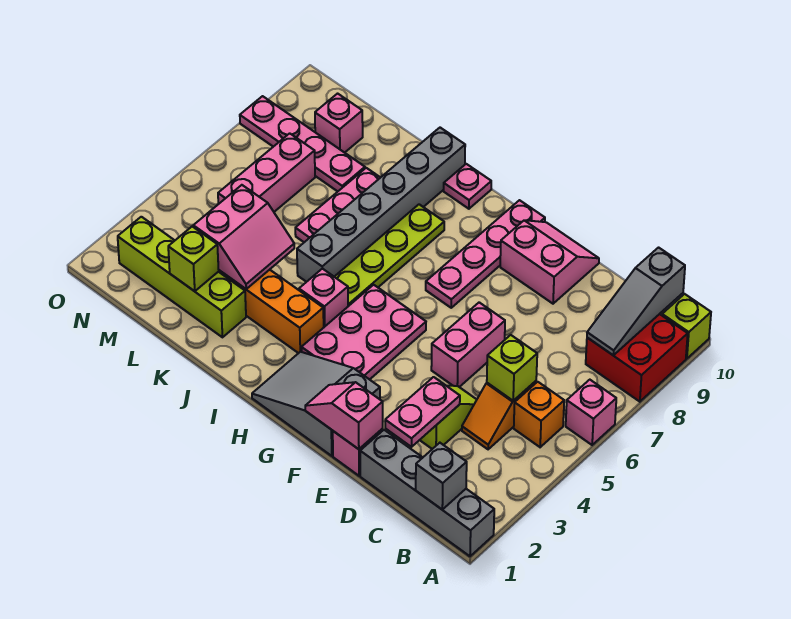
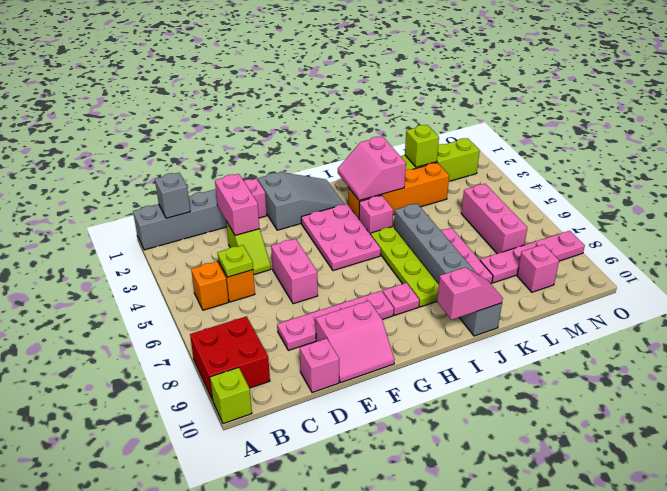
pink brick A6 level 1 -> pink brick D10 level 1
grey slope B8:B10 level 2 top 10 -> none
lime brick C5 level 2 -> lime plate C5 level 2
pink plate D2:D3 level 2 -> pink brick D2:D3 level 2
pink slope E1:F1 level 2 top E -> pink slope I10:J10 level 2 top I
pink plate G7:G10 level 1 -> pink plate D8:G8 level 1
pink plate I10 level 1 -> pink plate H8 level 1
pink slope K3:L4 level 2 top L -> pink slope I2:J3 level 2 top J

